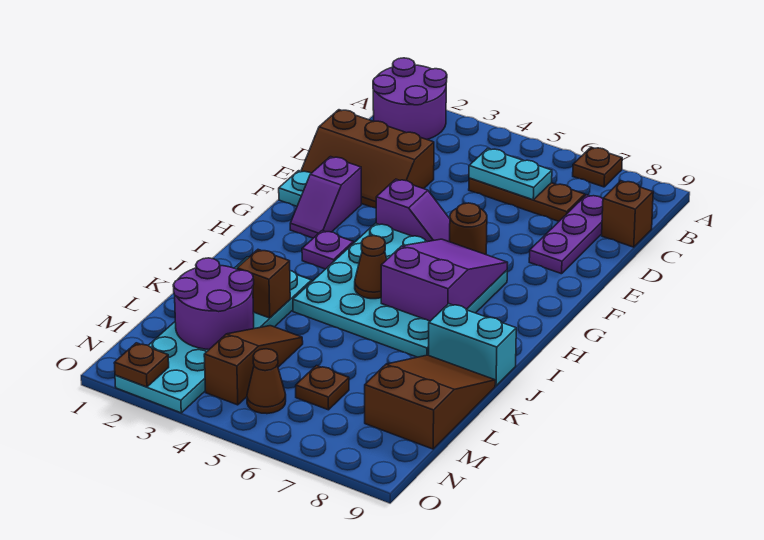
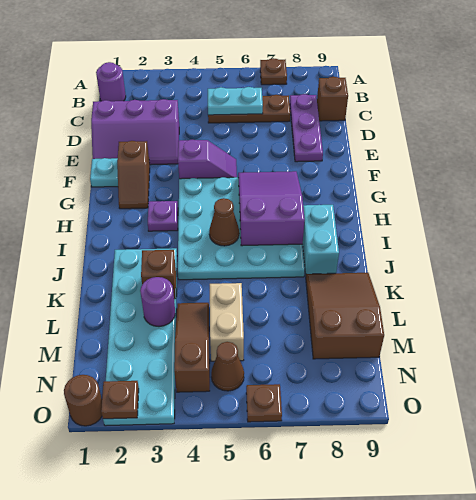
purple round brick A1:B2 level 1 -> purple round brick B1 level 1
brown slope D1:E3 level 1 top D -> purple slope D1:E3 level 1 top D
purple slope F2:G2 level 1 top F -> brown slope F2:G2 level 1 top F
brown round brick F6 level 1 -> brown round brick O1 level 1
cyan brick J8:J9 level 1 -> cyan brick I8:J8 level 1
purple round brick L2:M3 level 2 -> purple round brick L3 level 2
none -> tan brick L5:M5 level 1
brown plate M6 level 1 -> brown plate O6 level 1

